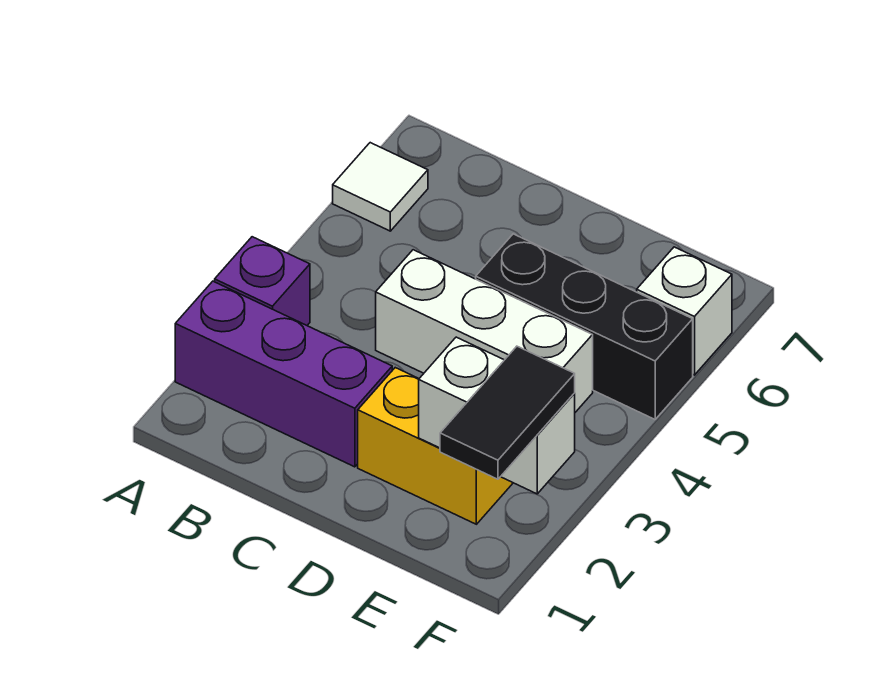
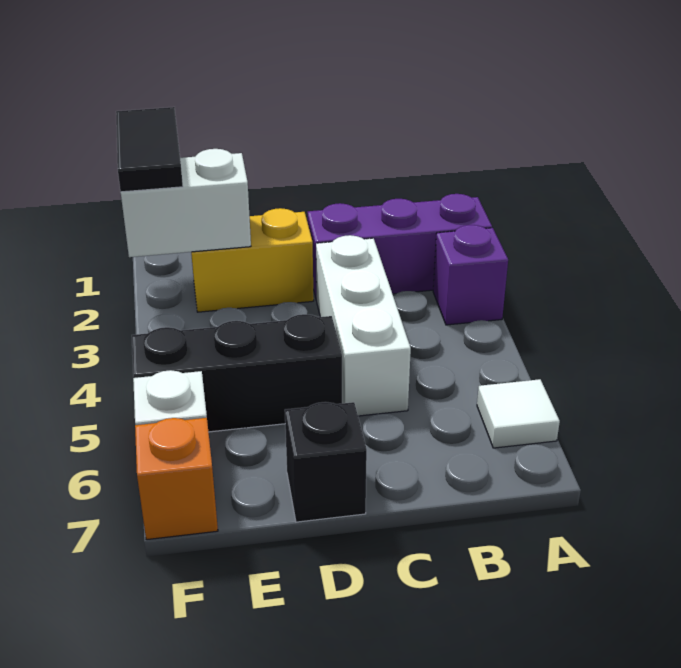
white brick C4:E4 level 1 -> white brick C3:C5 level 1
none -> black brick D7 level 1
none -> orange brick F7 level 1

